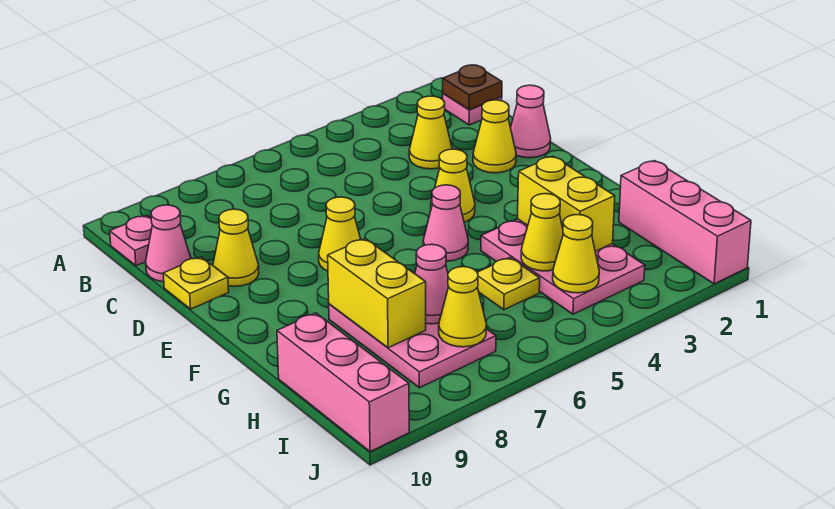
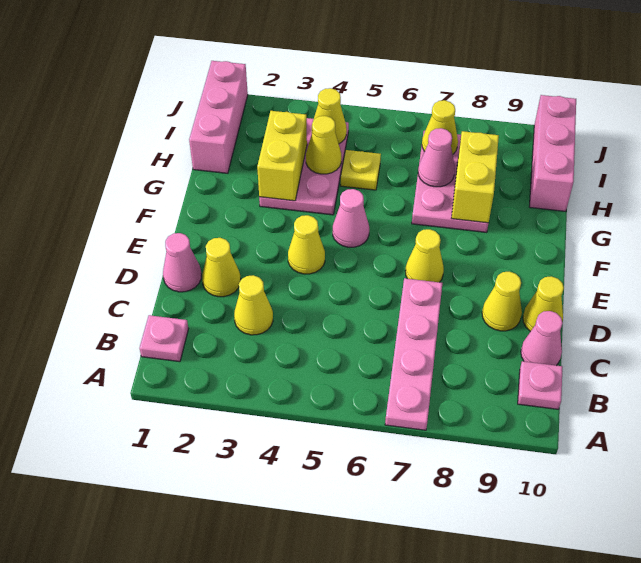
none -> pink plate A7:D7 level 1
brown plate B1 level 2 -> none
yellow plate D10 level 1 -> yellow cone D10 level 1

